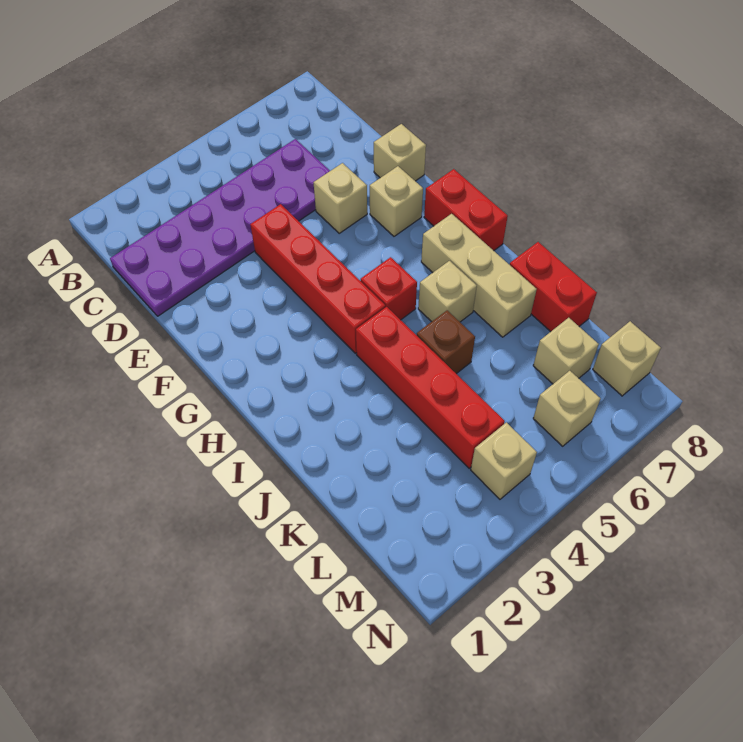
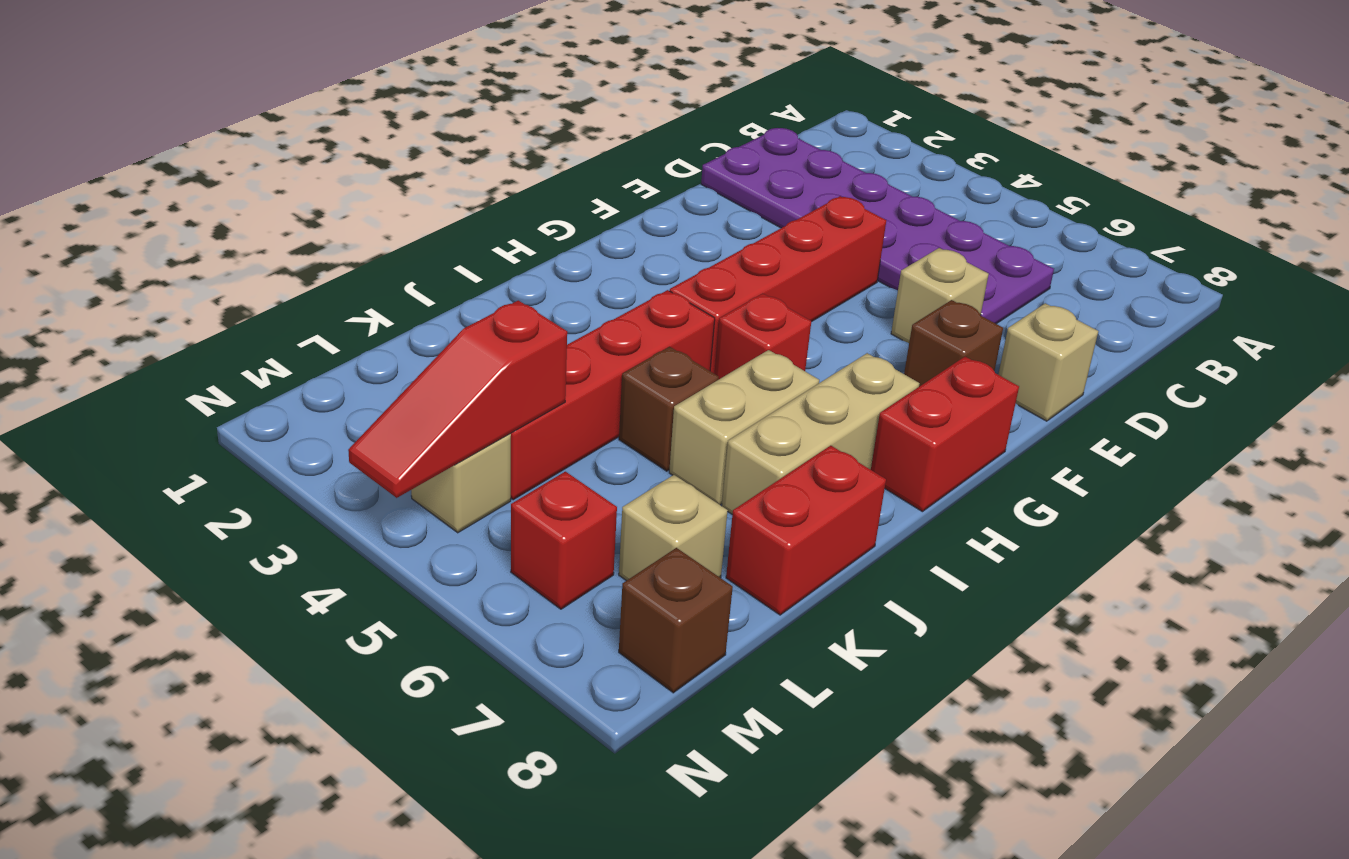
tan brick F7 level 1 -> brown brick F7 level 1
tan brick I6 level 1 -> tan brick I6:J6 level 1
none -> red slope L4:N4 level 2 top L
tan brick M6 level 1 -> red brick M6 level 1
tan brick M8 level 1 -> brown brick M8 level 1

